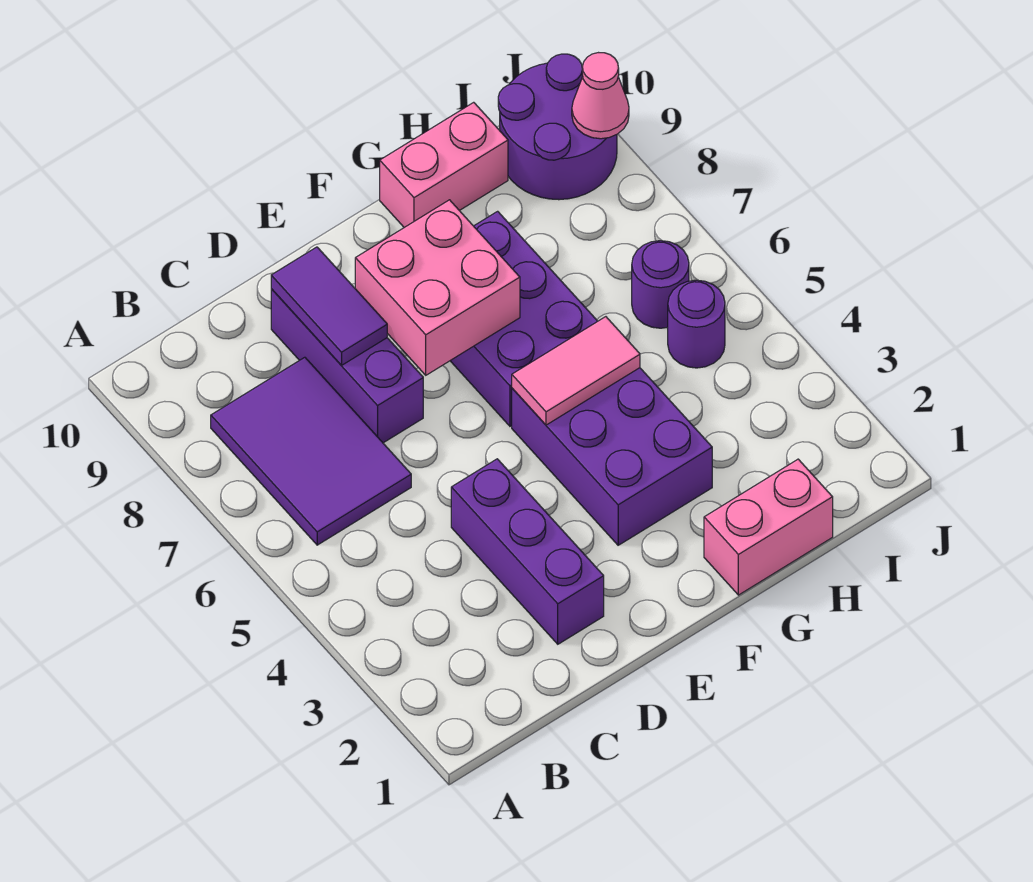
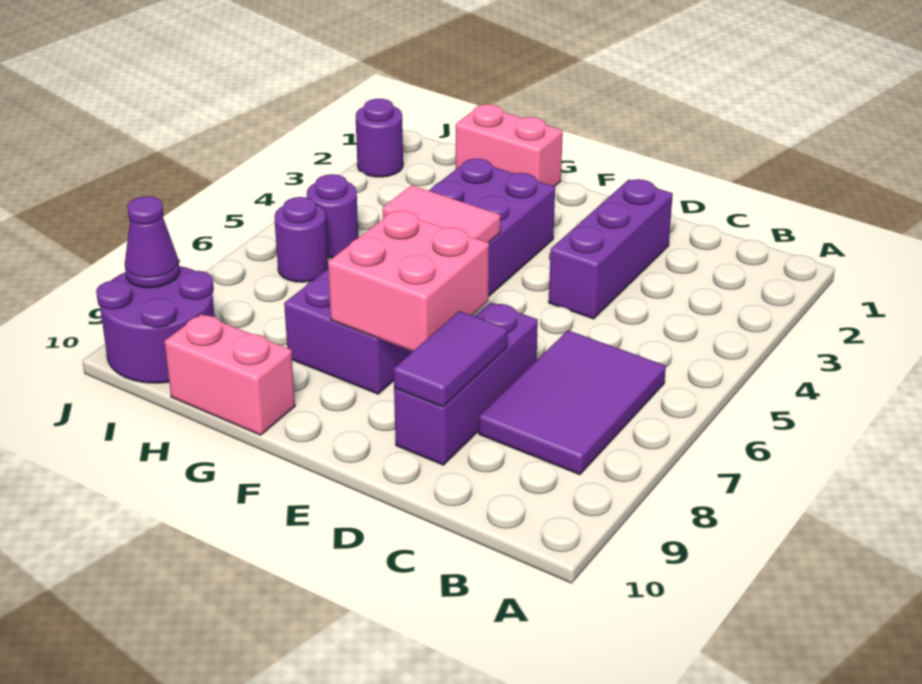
none -> purple round brick J2 level 1
pink cone J9 level 2 -> purple cone J9 level 2

